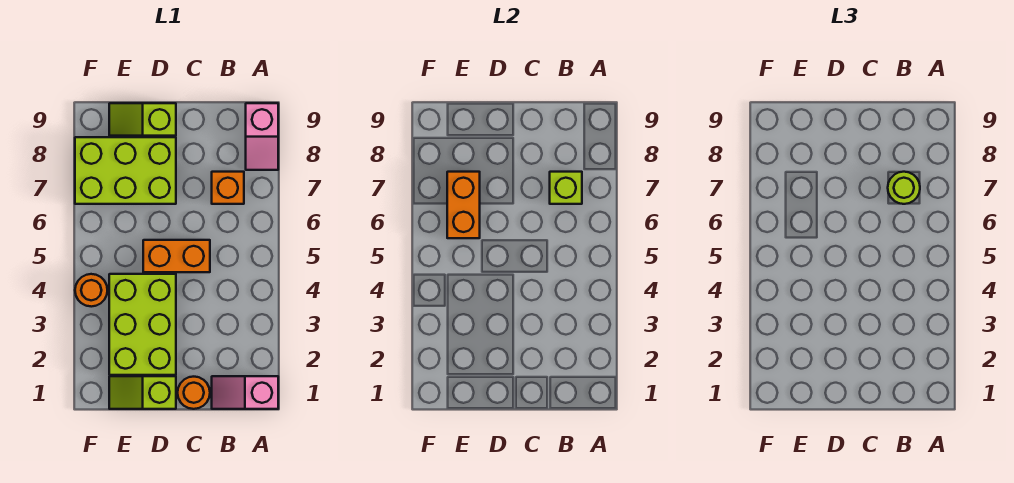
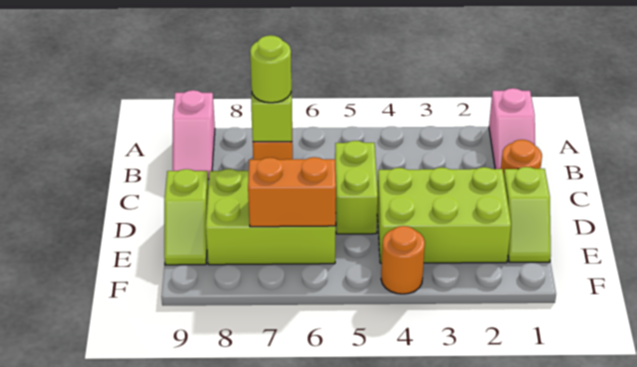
pink slope A8:A9 level 1 top 9 -> pink slope A9:B9 level 1 top A
orange brick C5:D5 level 1 -> lime brick C5:D5 level 1
lime brick D7:F8 level 1 -> lime brick D6:E8 level 1

